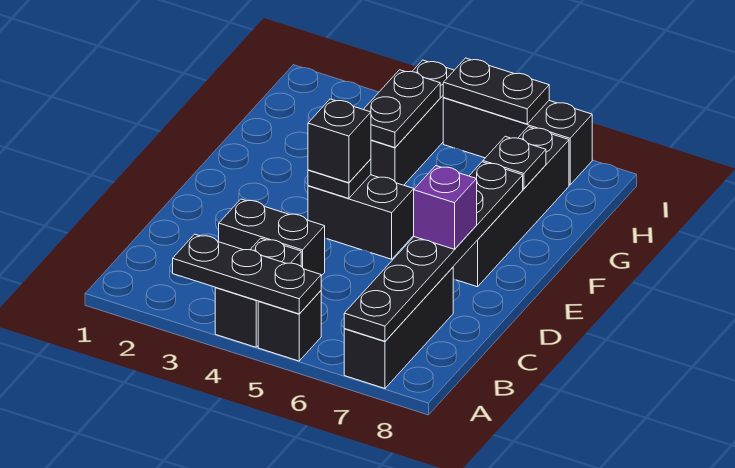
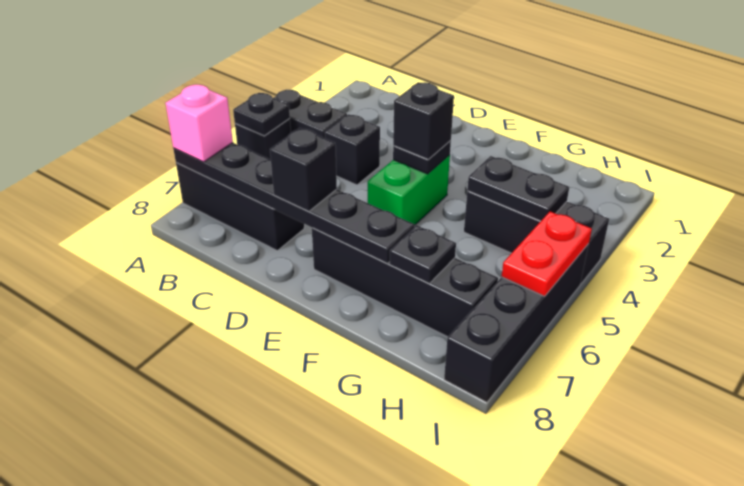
black plate A3:A5 level 2 -> black plate A5 level 2
none -> pink brick A7 level 3
black brick C3:C4 level 1 -> black brick C4 level 1
purple brick D7 level 3 -> black brick D7 level 3
black brick E4:E5 level 1 -> green brick E4:E5 level 1
black brick I5:I7 level 1 -> black brick I5:I8 level 1
black plate I5:I6 level 2 -> red plate I5:I6 level 2

